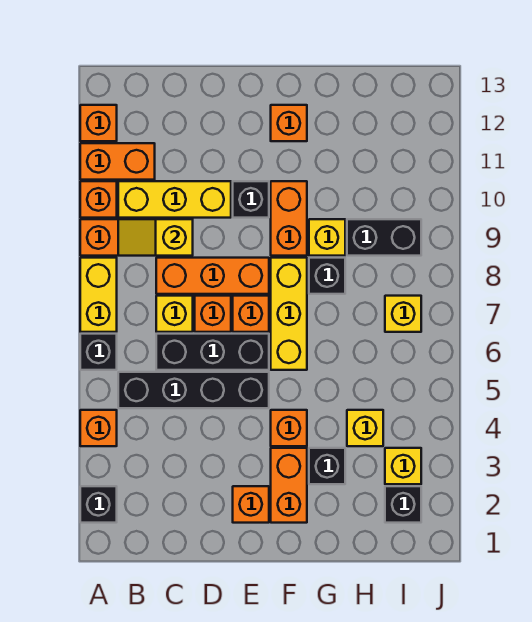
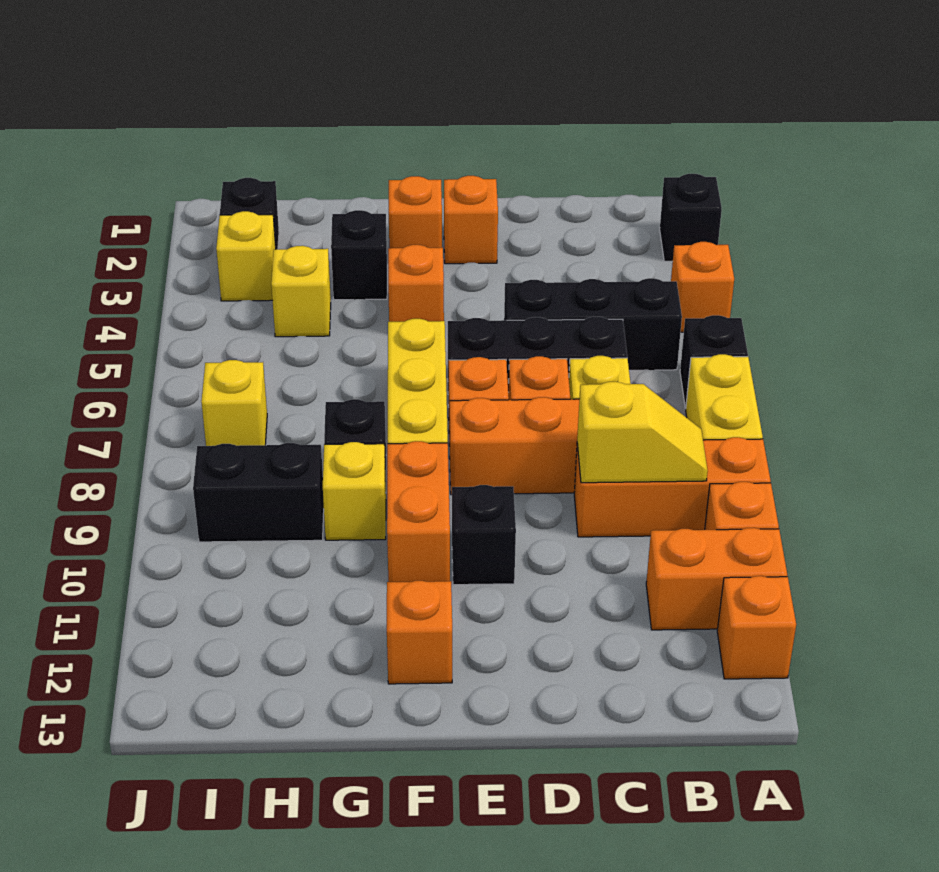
black brick B5:E5 level 1 -> black brick B5:D5 level 1
yellow brick B10:D10 level 1 -> none
orange brick F2:F3 level 1 -> orange brick F2 level 1

